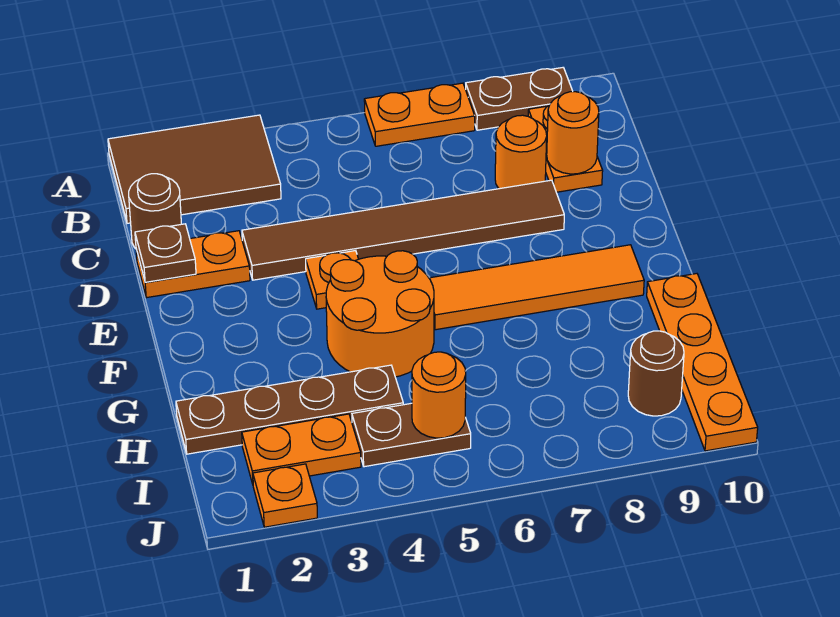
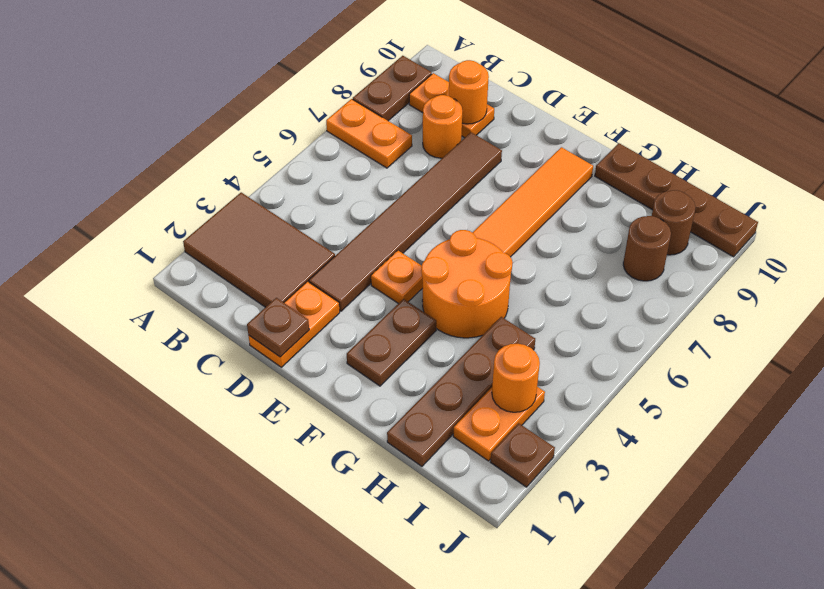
brown tile A1:B3 level 1 -> brown tile A2:C3 level 1
orange plate A6:A7 level 1 -> orange plate A7:B7 level 1
brown round brick C1 level 1 -> brown round brick I8 level 1
orange plate G10:J10 level 1 -> brown plate G10:J10 level 1
brown plate I4:I5 level 1 -> brown plate F2:F3 level 1
orange round brick I5 level 2 -> orange round brick I3 level 2
orange plate J2 level 1 -> brown plate J2 level 1

